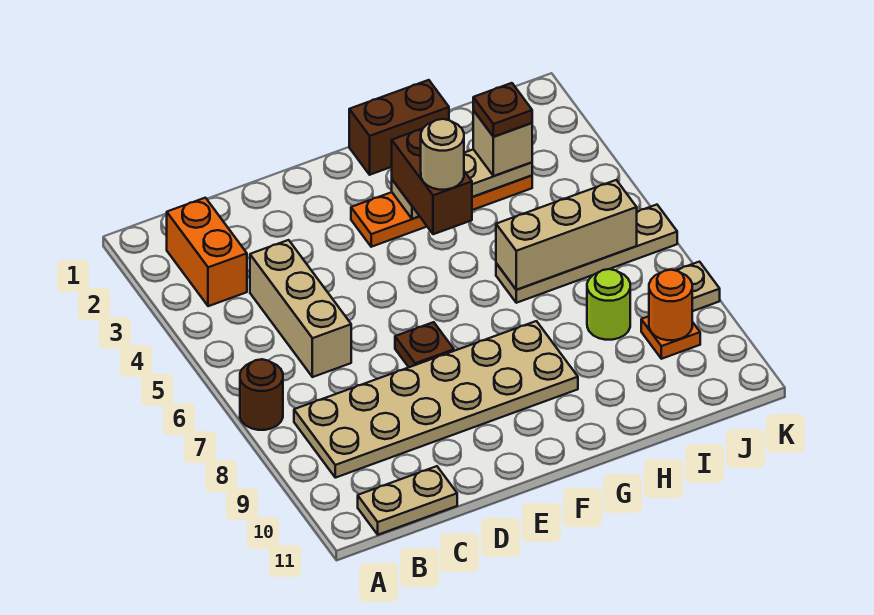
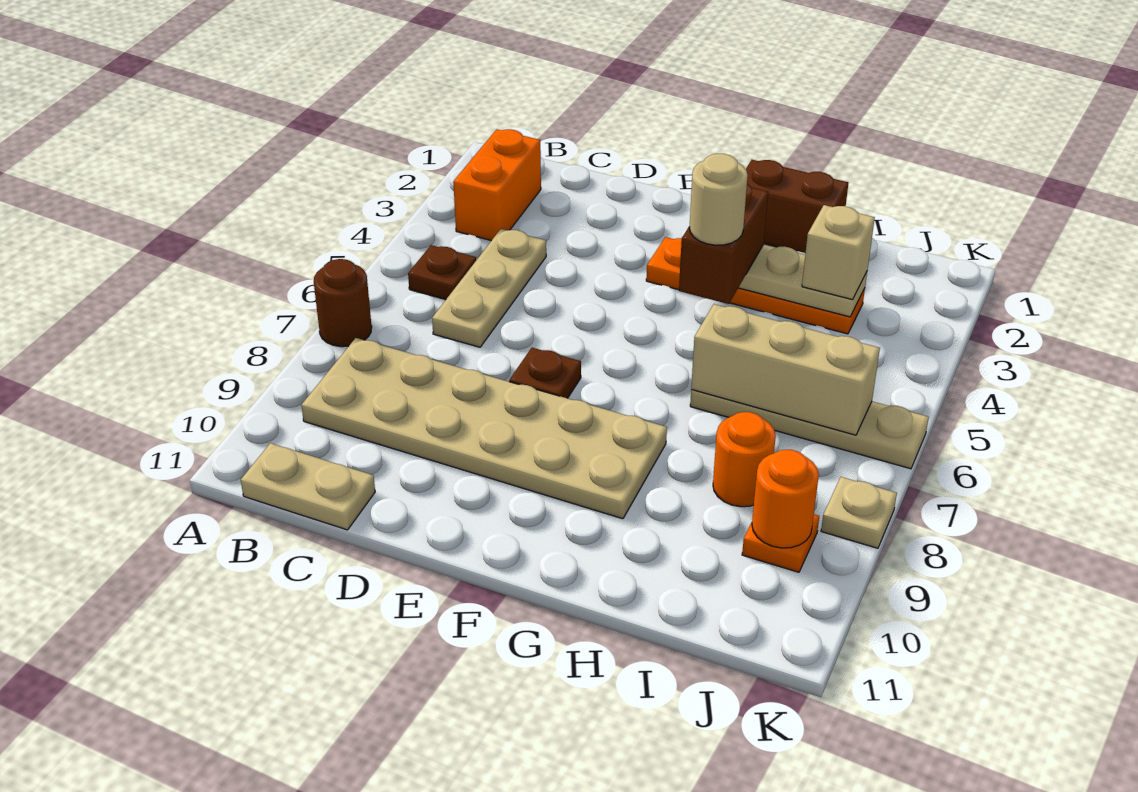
tan brick C4:C6 level 1 -> tan plate C4:C6 level 1
brown plate I3 level 4 -> brown plate B5 level 1
lime round brick I8 level 1 -> orange round brick I8 level 1

